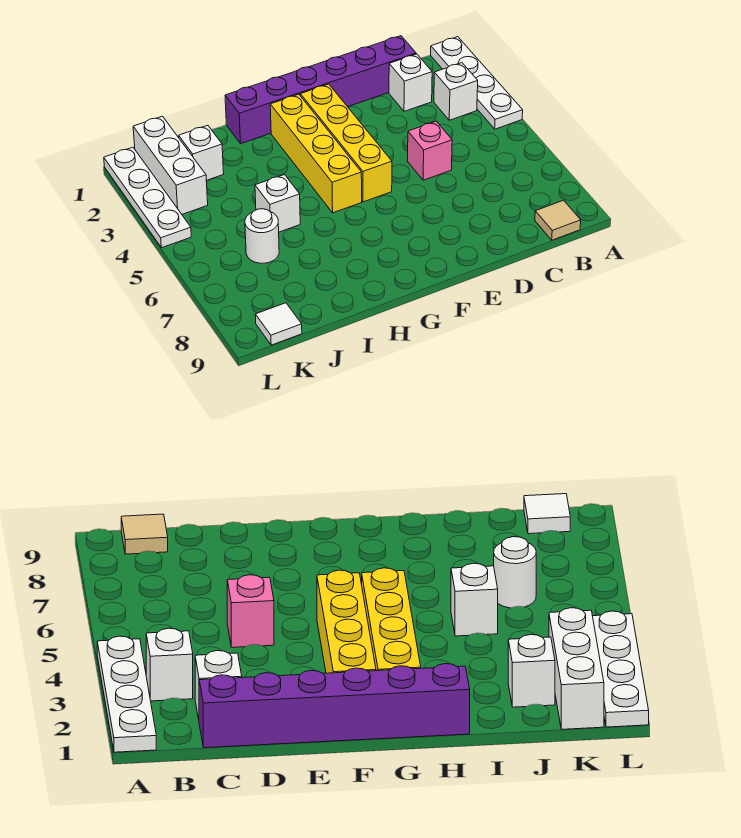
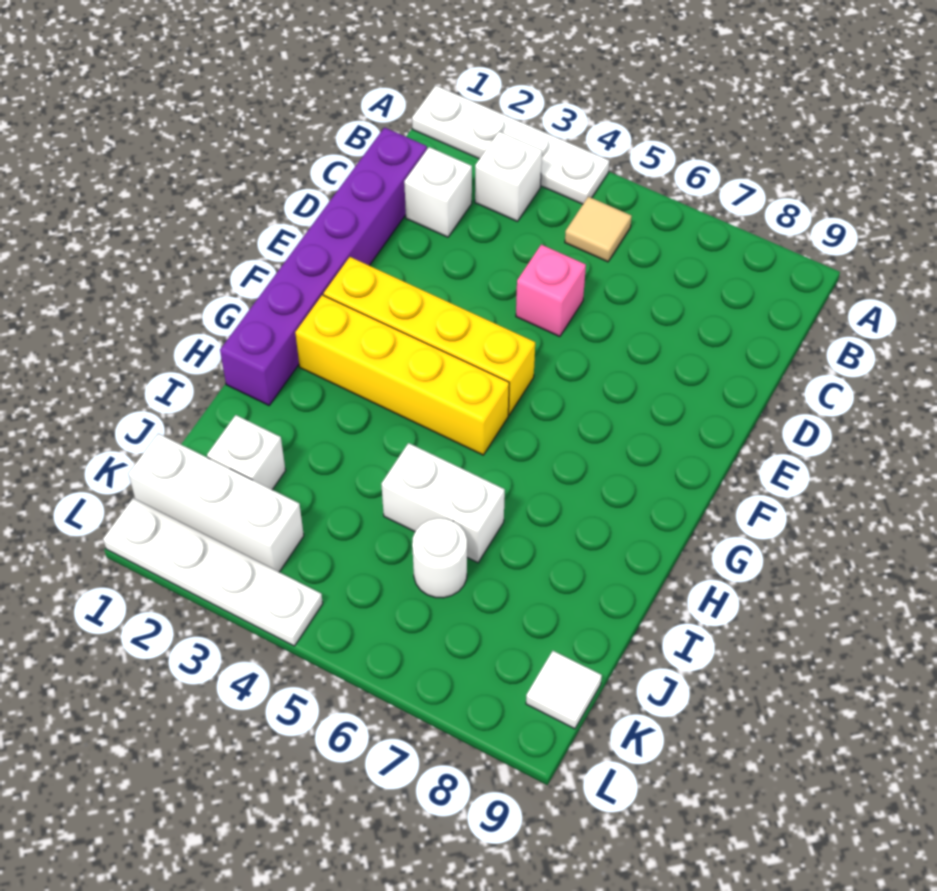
tan tile B9 level 1 -> tan tile B5 level 1
white brick I5 level 1 -> white brick I5:I6 level 1

